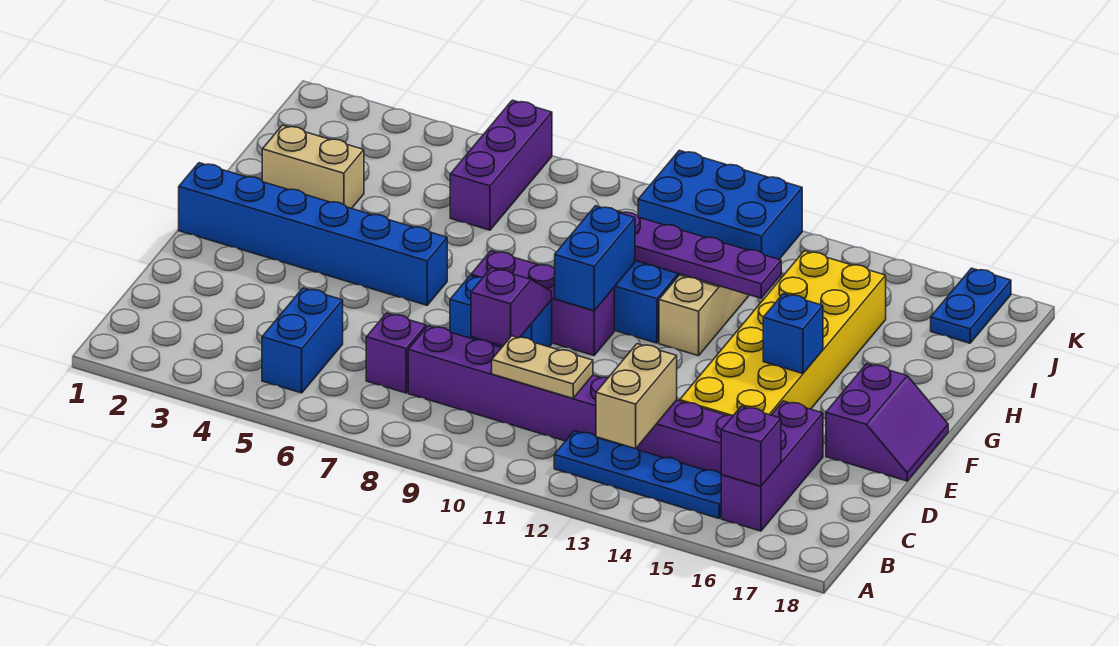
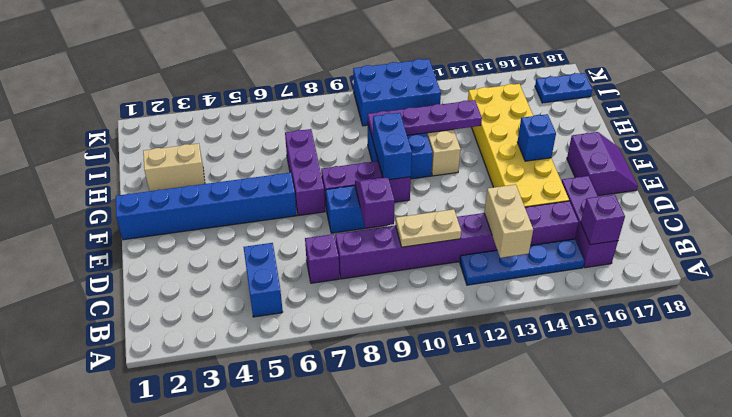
purple brick I6:K6 level 1 -> purple brick F7:H7 level 1
blue plate J17:K17 level 1 -> blue plate J17:J18 level 1

